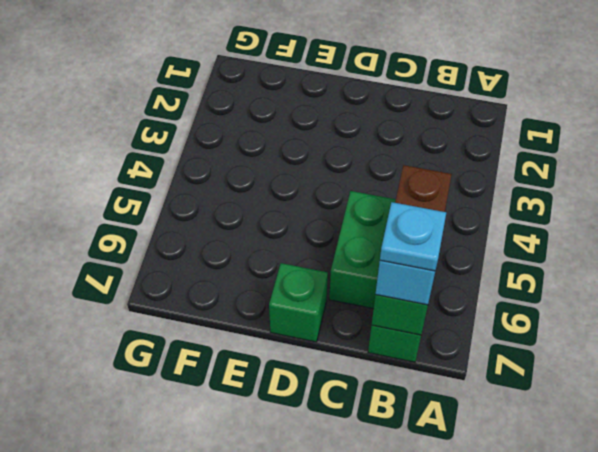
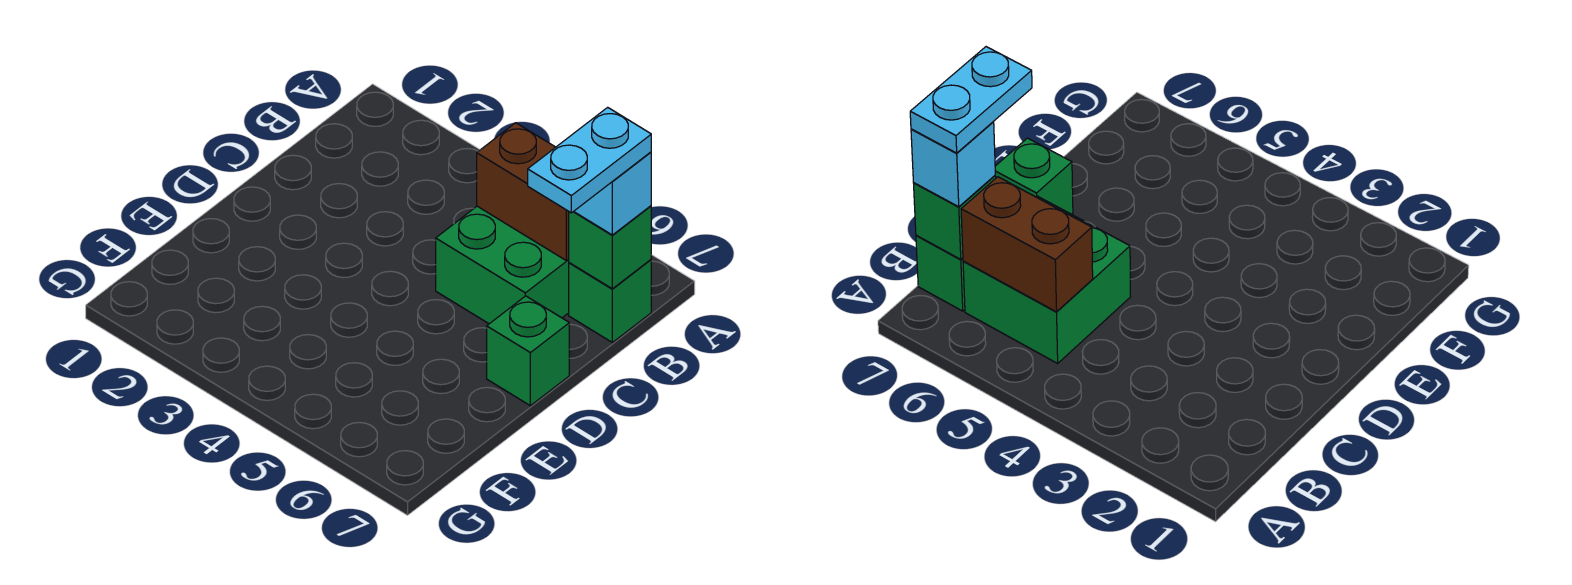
cyan plate B7 level 4 -> cyan plate B7:C7 level 4

